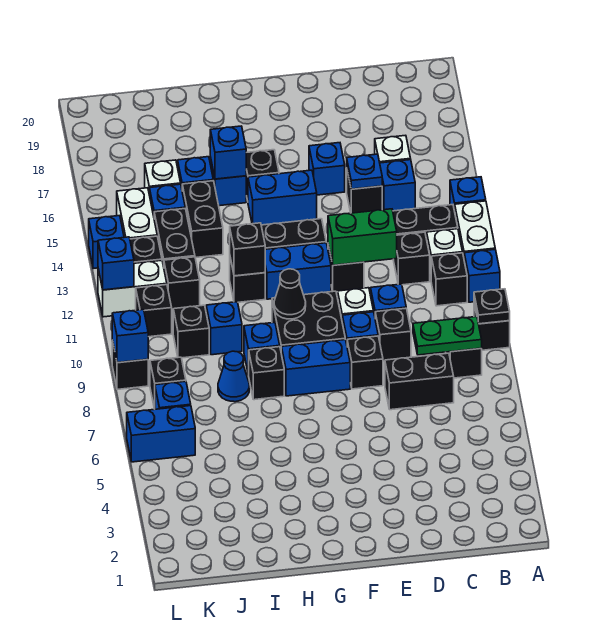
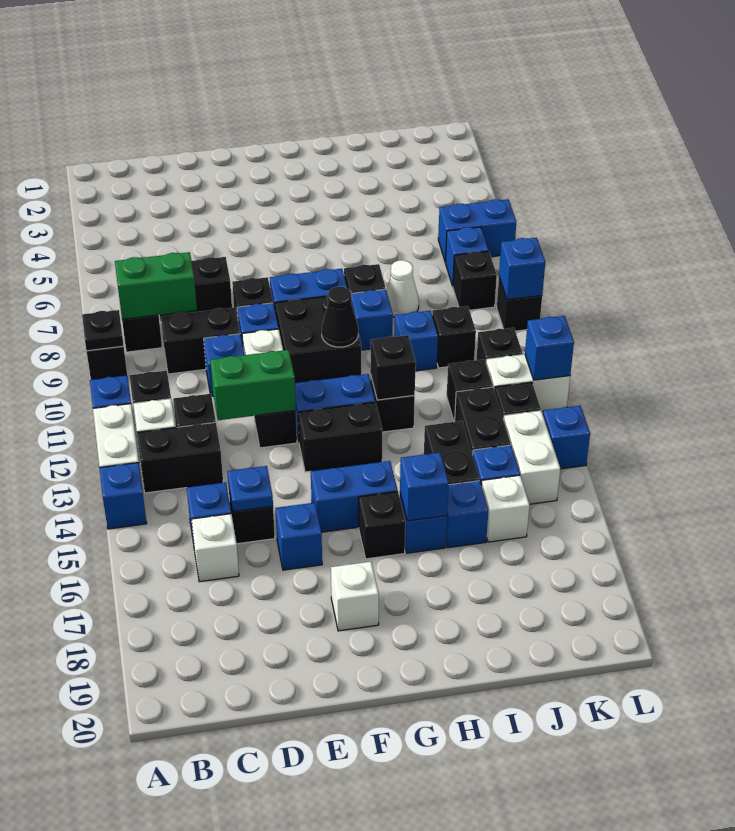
green plate B8:C8 level 2 -> green brick B8:C8 level 2
black brick D9 level 1 -> black brick C9:D9 level 1
none -> white brick F18 level 1
blue cone I8 level 1 -> white cone I8 level 1

